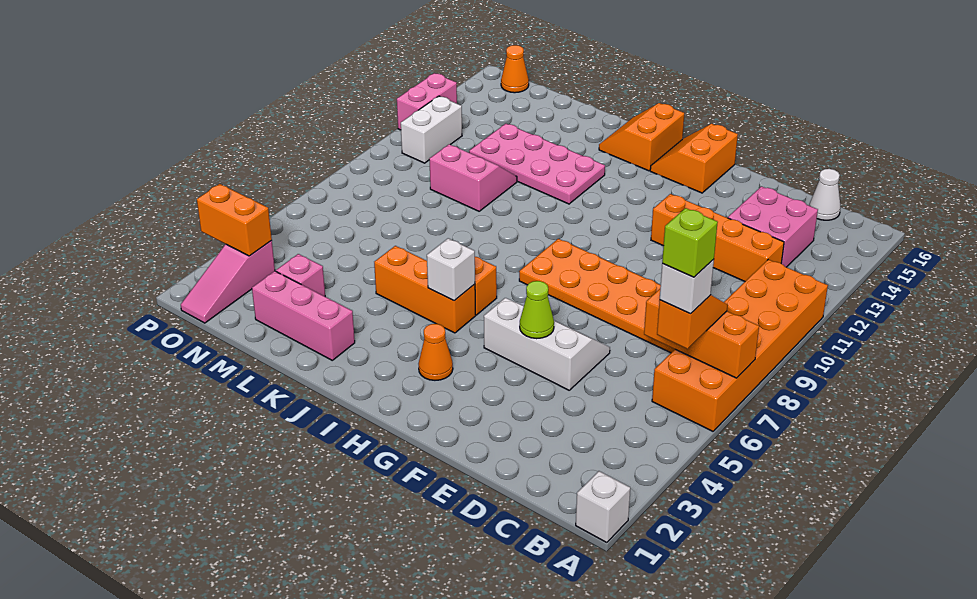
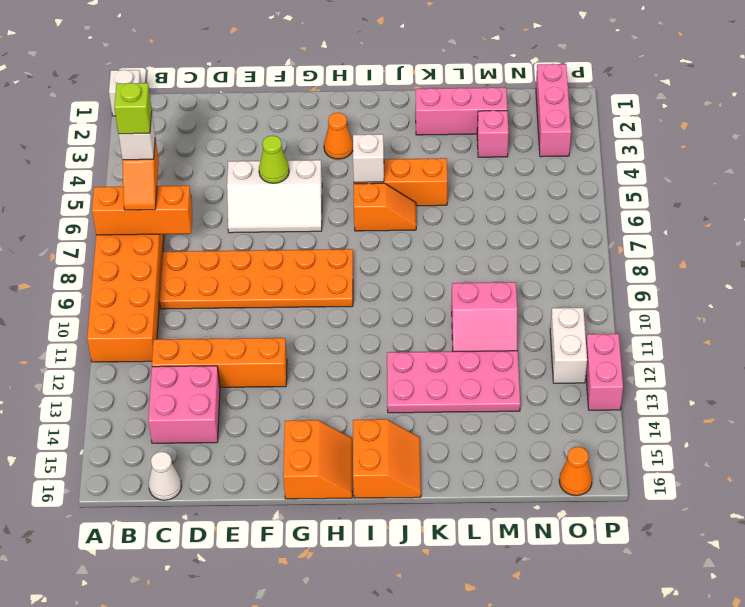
pink slope O1:O3 level 1 top 3 -> pink brick O1:O3 level 1
orange brick O3:P3 level 2 -> none

